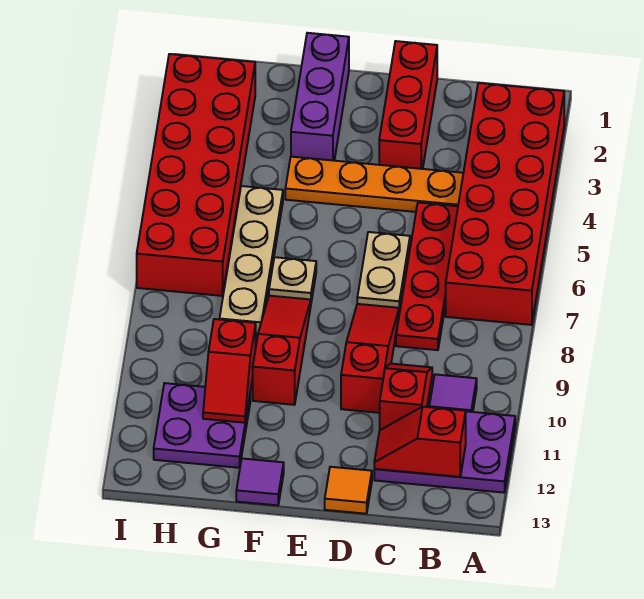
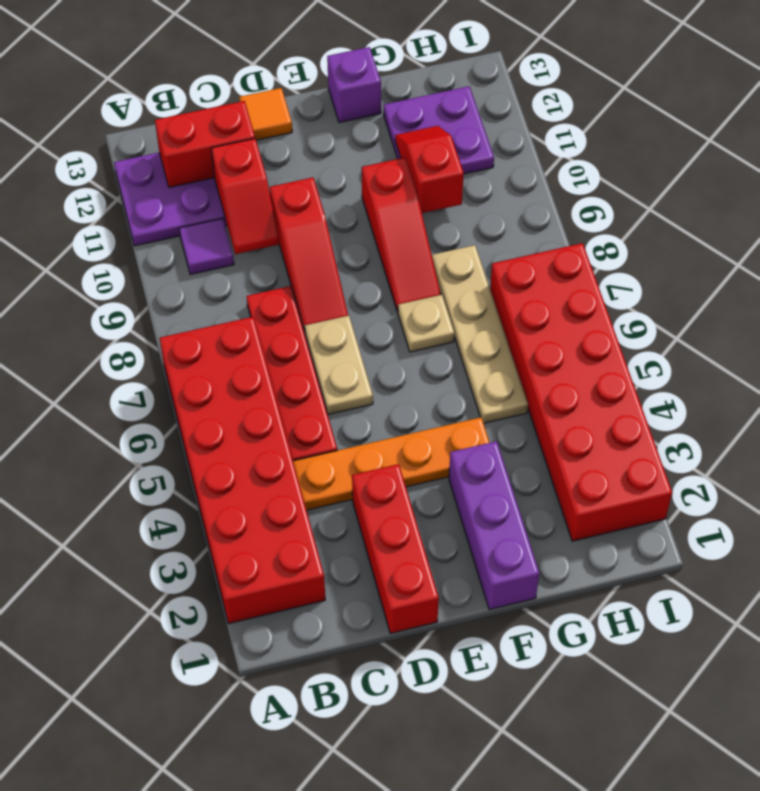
red slope B12:C12 level 2 top B -> red brick B12:C12 level 2
purple tile F13 level 1 -> purple brick F13 level 1

